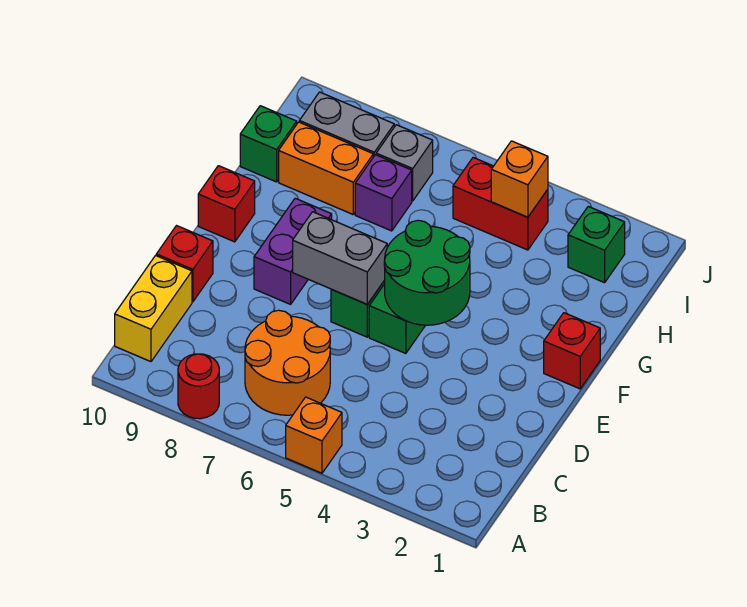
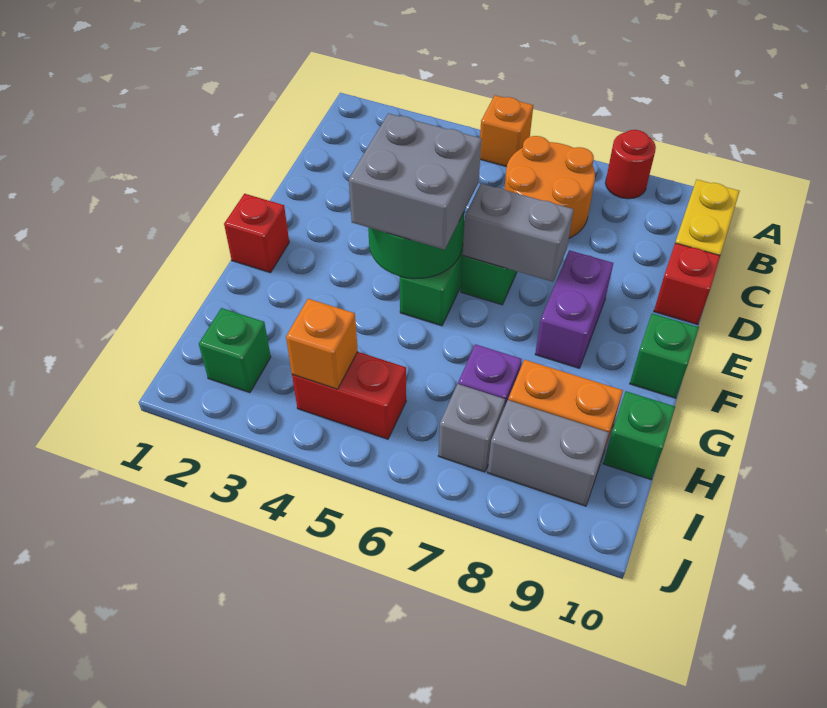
none -> grey brick E4:F5 level 3
red brick F10 level 1 -> green brick F10 level 1

